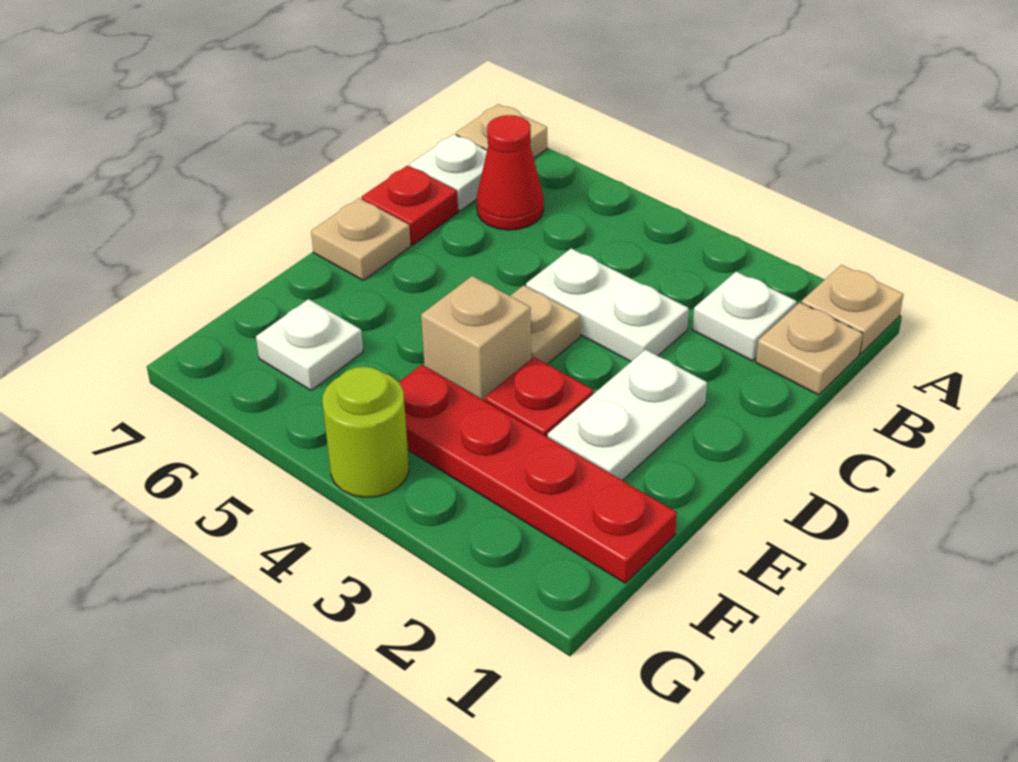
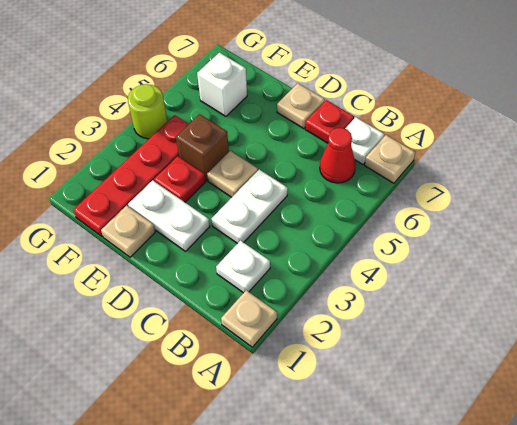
tan plate B1 level 1 -> tan plate E1 level 1
tan brick E4 level 1 -> brown brick E4 level 1
white plate F6 level 1 -> white brick F6 level 1

